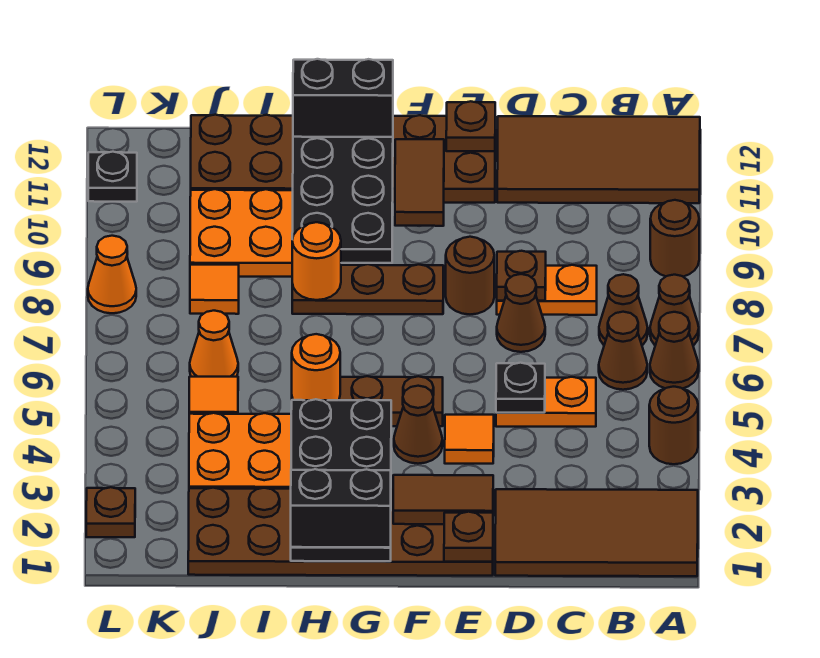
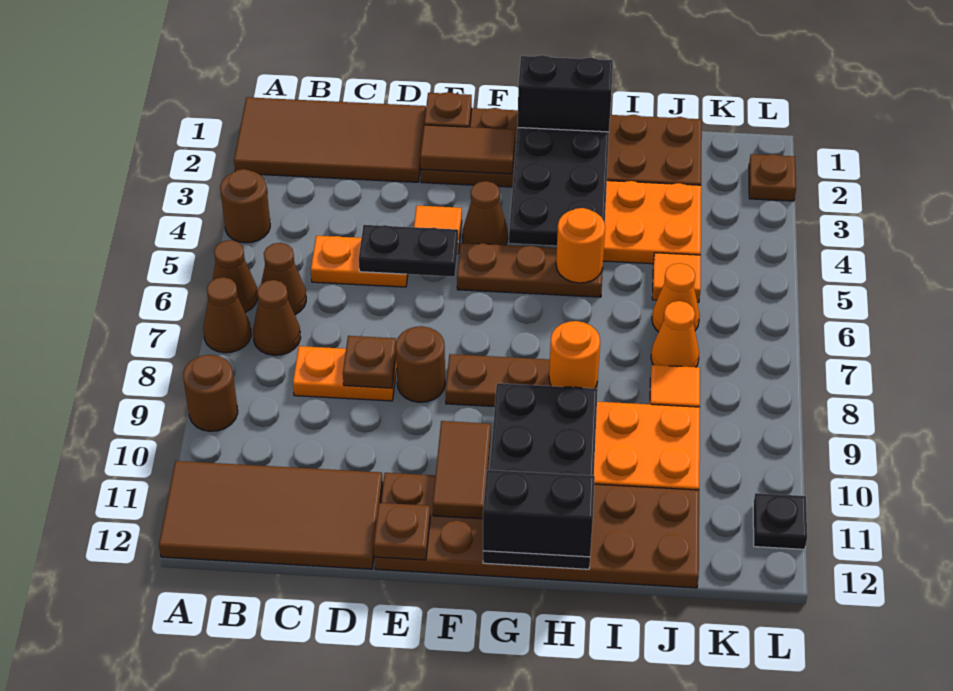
black plate D5 level 2 -> black plate D5:E5 level 2
brown cone D7 level 1 -> none
orange cone L8 level 1 -> orange cone J7 level 1

